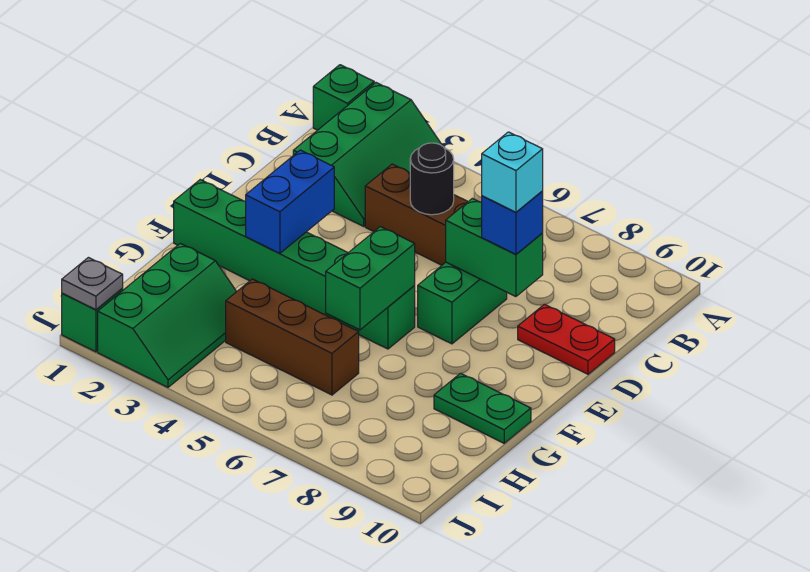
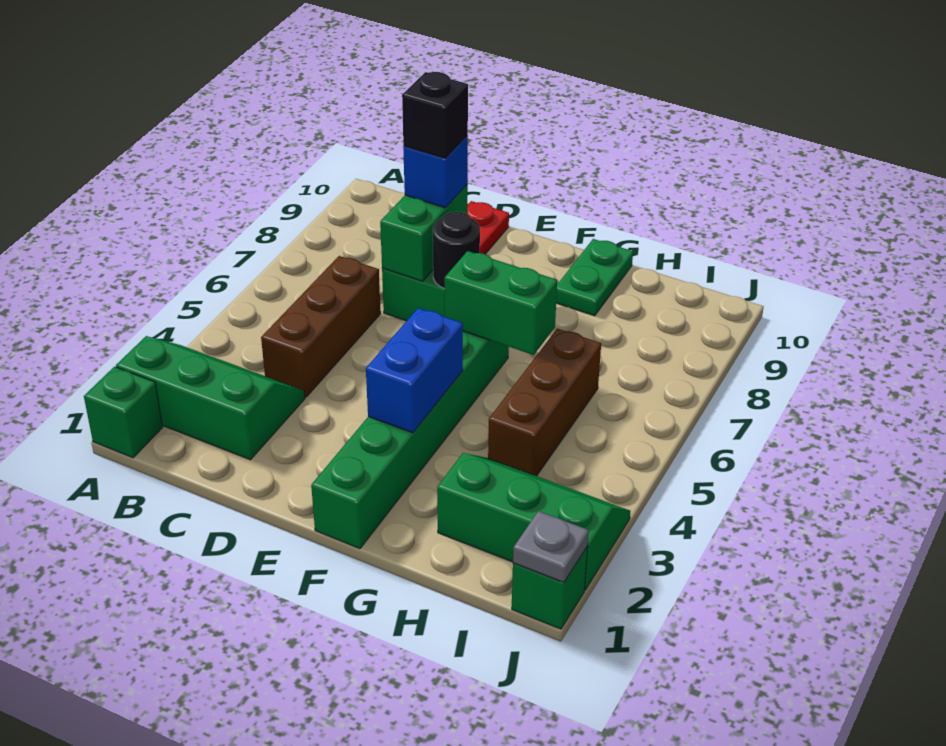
black round brick C5 level 2 -> black round brick E7 level 2
cyan brick D8 level 4 -> black brick D8 level 4
blue brick E3:F3 level 2 -> blue brick F3:F4 level 2

